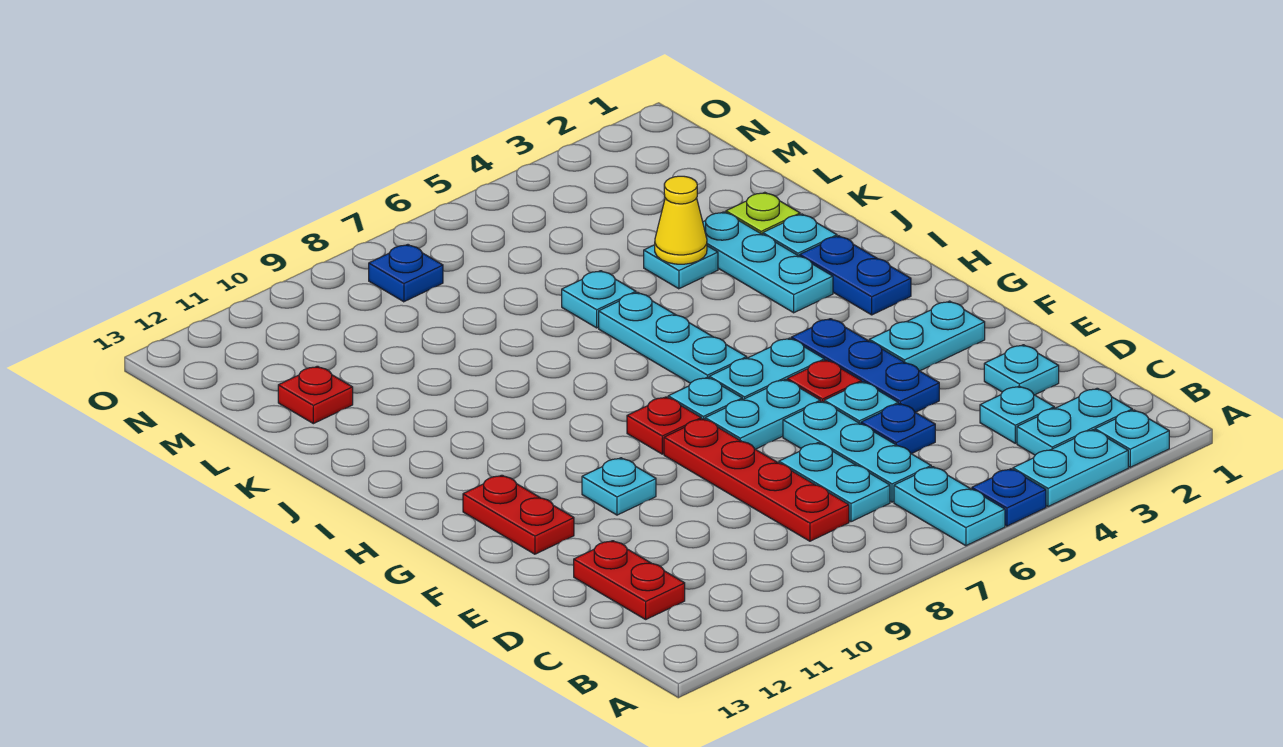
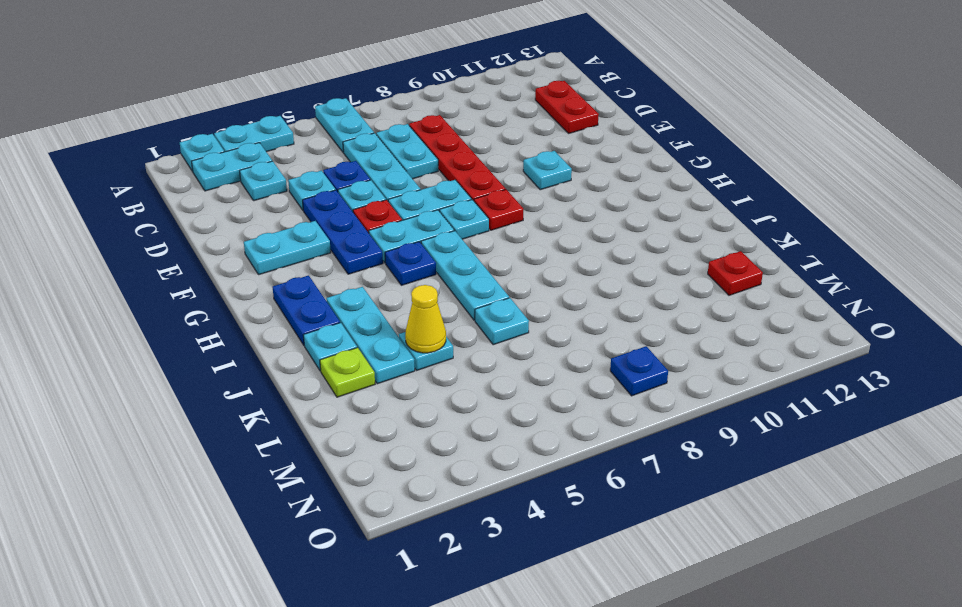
blue plate A5 level 1 -> blue plate H5 level 1
cyan plate D2 level 1 -> cyan plate D4 level 1
red plate F12:G12 level 1 -> none

